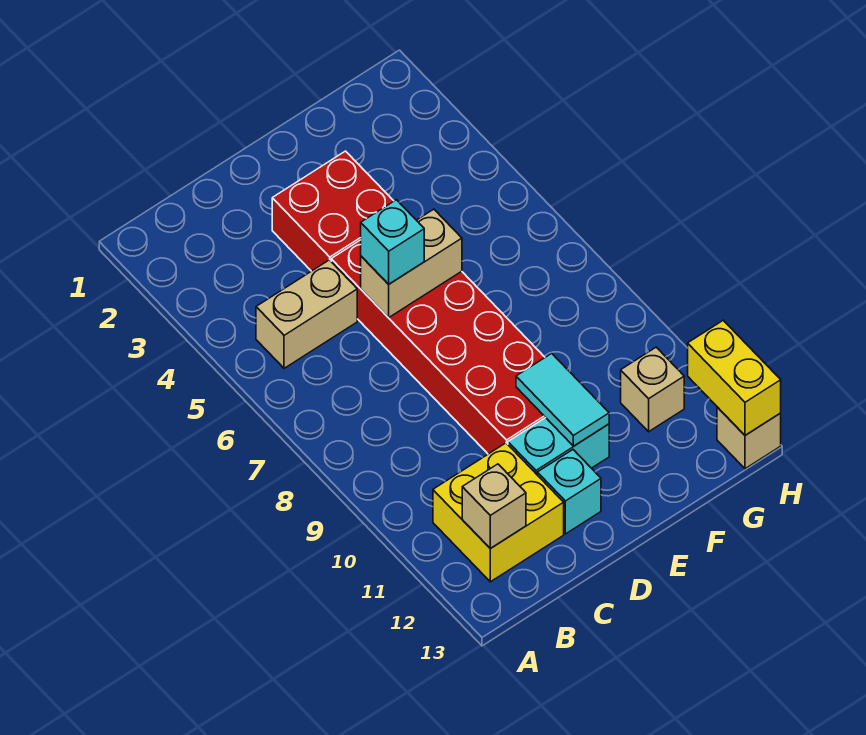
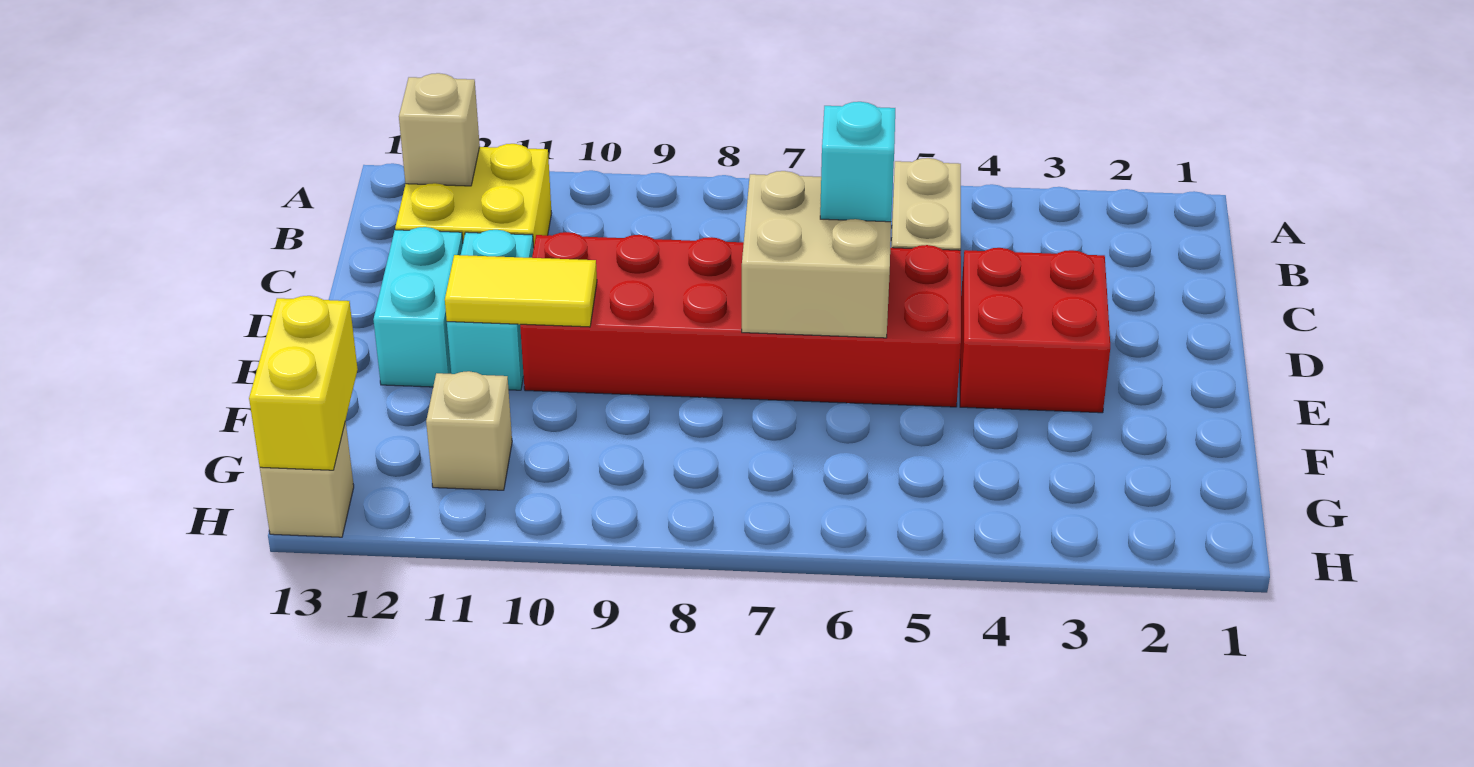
tan brick D6:E6 level 2 -> tan brick D6:E7 level 2
cyan brick D12 level 1 -> cyan brick D12:E12 level 1
cyan tile E10:E11 level 2 -> yellow tile E10:E11 level 2
yellow brick H12:H13 level 2 -> yellow brick G13:H13 level 2

